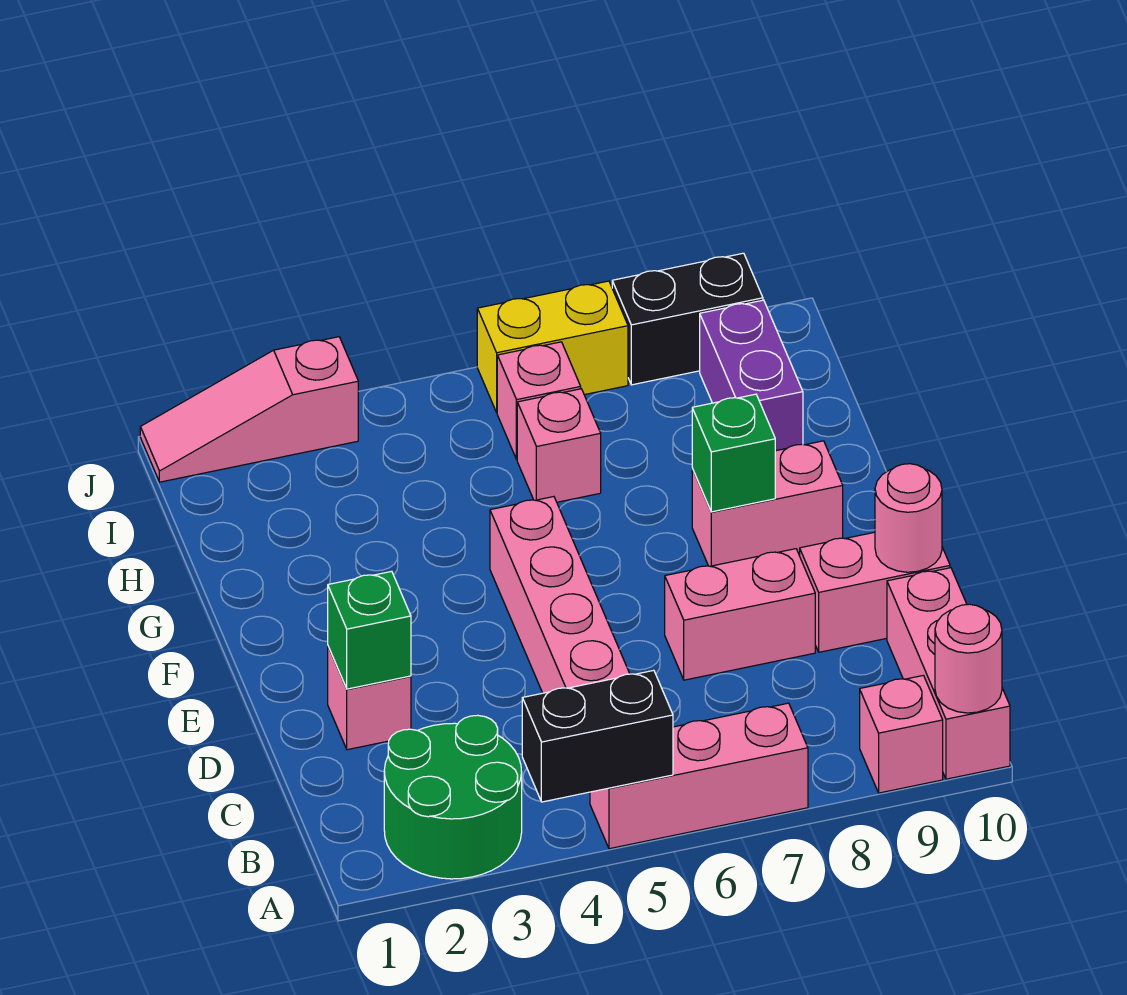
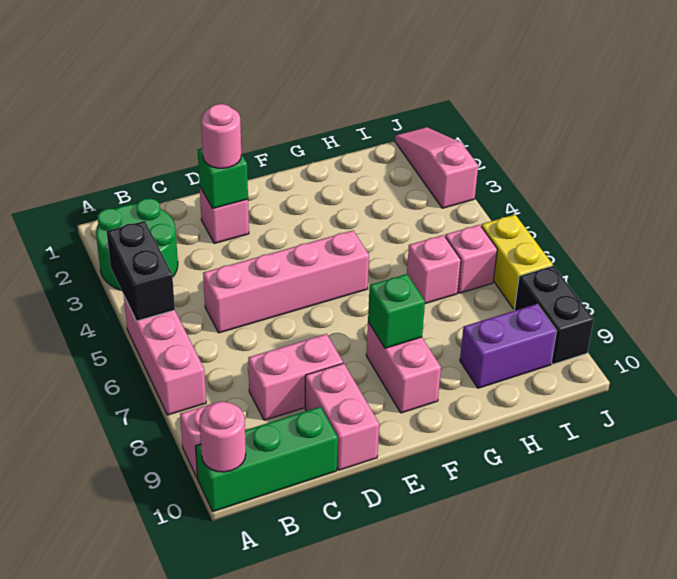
pink brick A10:C10 level 1 -> green brick A10:C10 level 1
pink brick D7:D8 level 1 -> pink brick C8:D8 level 1
pink round brick D10 level 2 -> pink round brick D2 level 3

